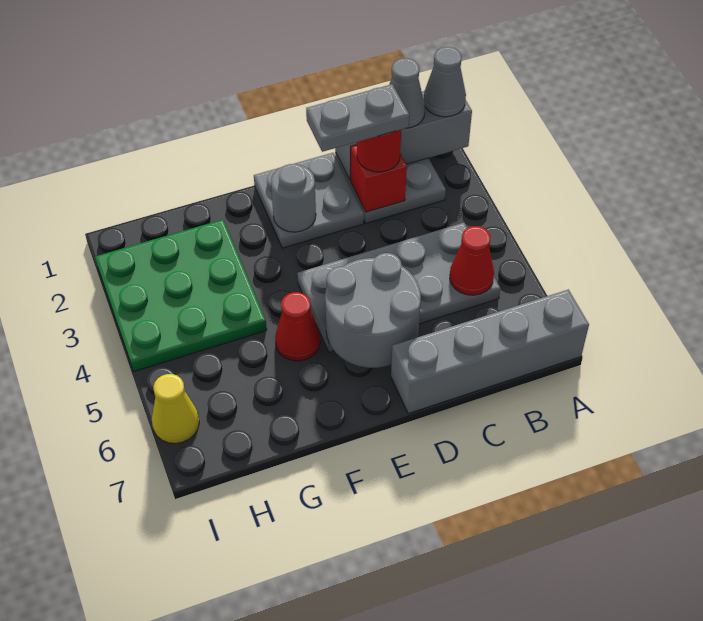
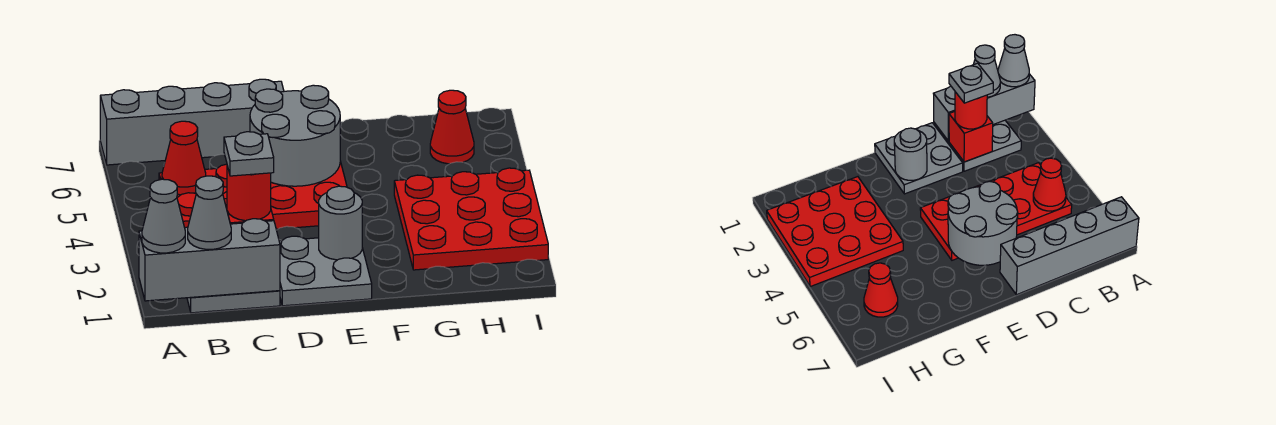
grey plate B4:E5 level 1 -> red plate B4:E5 level 1
grey plate C2:D2 level 4 -> grey plate C2 level 4
red cone F5 level 1 -> red cone H6 level 1
green plate G2:I4 level 1 -> red plate G2:I4 level 1
yellow cone I6 level 1 -> none

